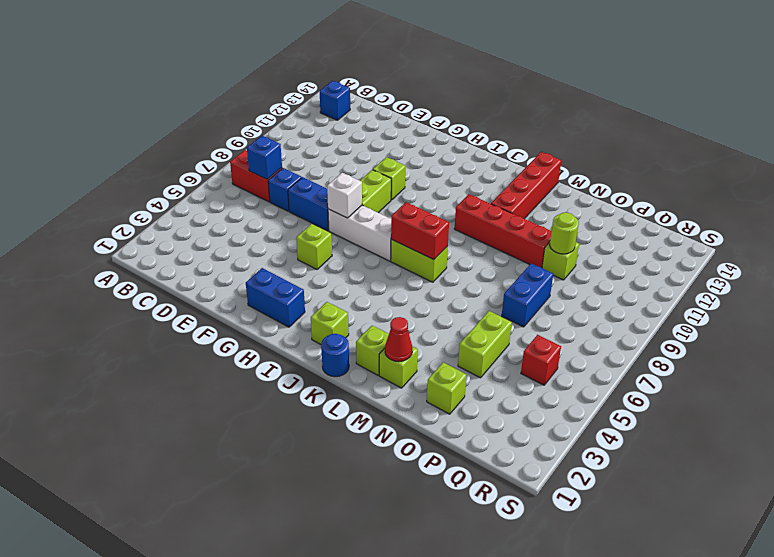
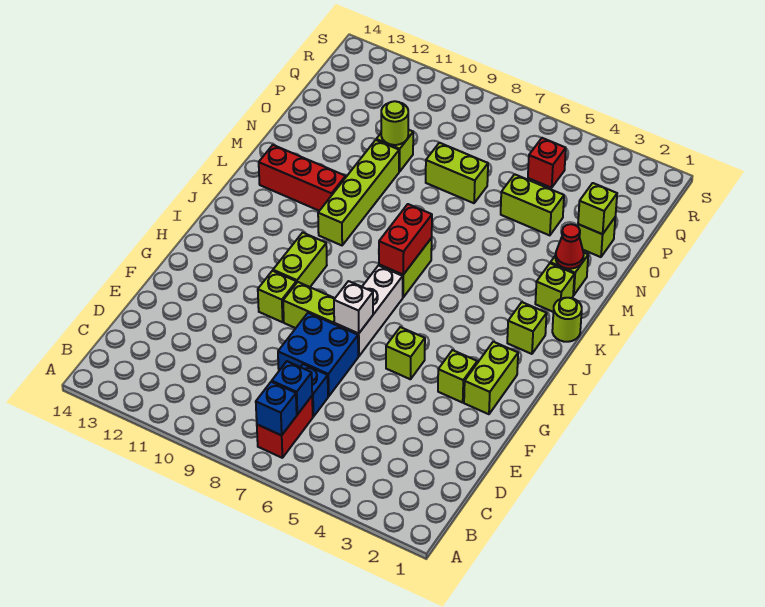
blue brick B13 level 1 -> blue brick B7 level 2
blue brick E7:F7 level 1 -> blue brick E7:F8 level 1
blue brick G2:H2 level 1 -> lime brick G2:H2 level 1
none -> lime brick G3 level 1
none -> lime brick H10:I10 level 1
blue round brick K1 level 1 -> lime round brick K1 level 1
red brick K10:N10 level 1 -> lime brick K10:N10 level 1
red brick L11:L14 level 1 -> red brick L11:L13 level 1
none -> lime brick O2 level 2
blue brick O7:O8 level 1 -> lime brick O7:O8 level 1

